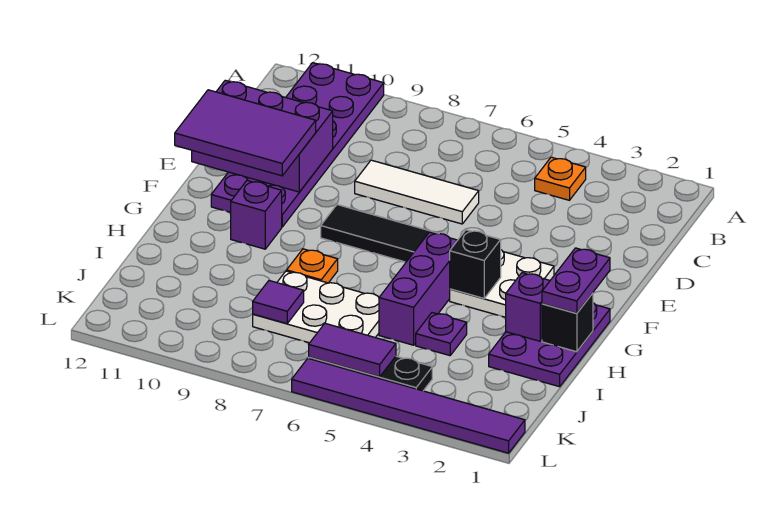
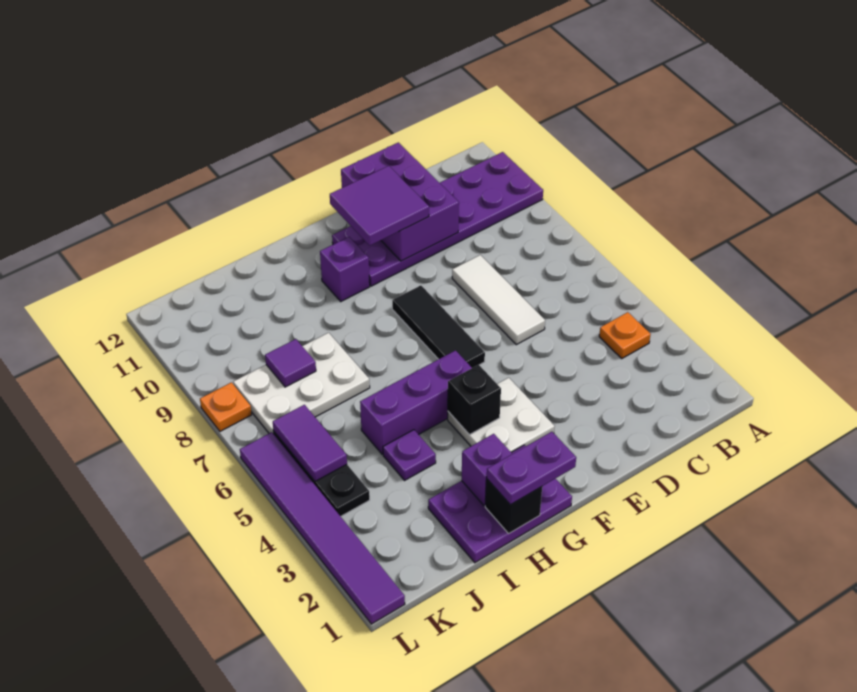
purple tile E10:F12 level 3 -> purple tile E10:F11 level 3
orange plate H8 level 1 -> orange plate L8 level 1
white plate I6:J8 level 1 -> white plate I7:K8 level 1

